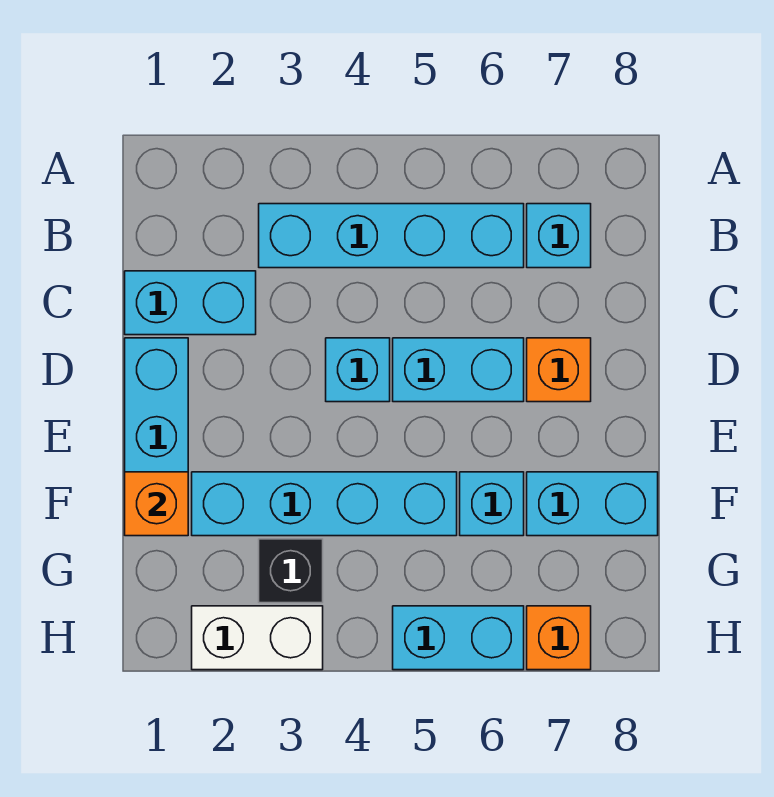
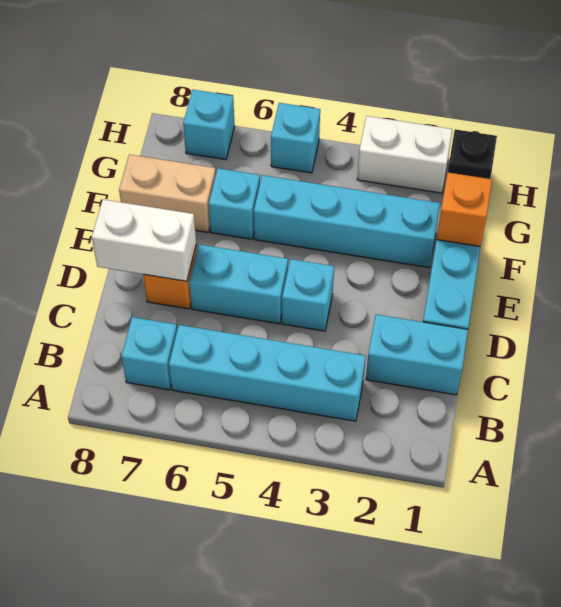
none -> white brick D7:D8 level 2
cyan brick F7:F8 level 1 -> tan brick F7:F8 level 1
black brick G3 level 1 -> black brick H1 level 1
cyan brick H5:H6 level 1 -> cyan brick H5 level 1
orange brick H7 level 1 -> cyan brick H7 level 1

